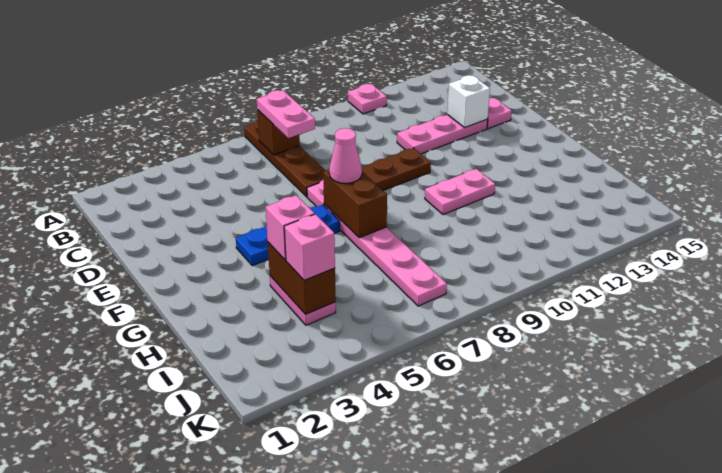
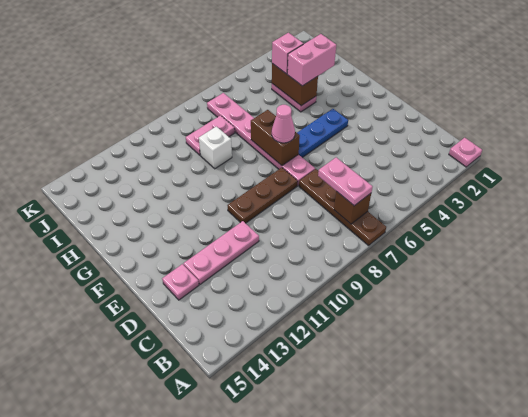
pink plate A11 level 1 -> pink plate A1 level 1
white brick D13 level 2 -> white brick H9 level 1
pink plate G10:G11 level 1 -> pink plate I8:I9 level 1
pink brick H4 level 3 -> pink brick H3:H4 level 3

